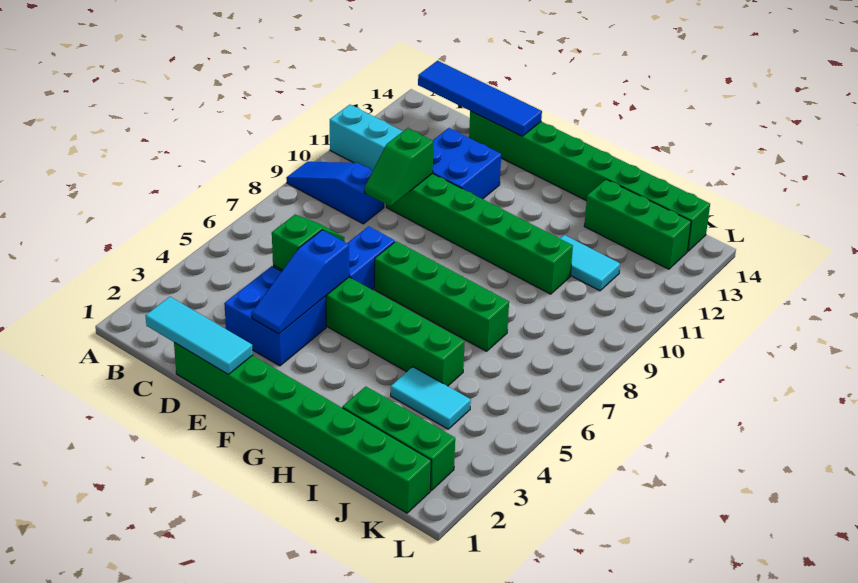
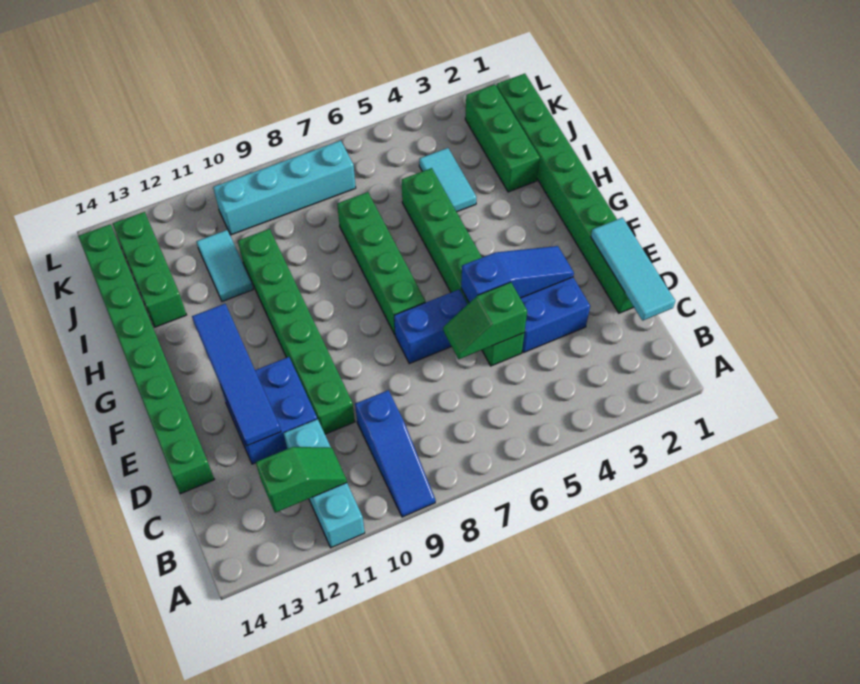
blue tile B14:E14 level 2 -> blue tile D12:G12 level 2
green slope D9:D10 level 2 top 10 -> green slope B11:B12 level 2 top 12
none -> cyan brick K7:K10 level 1

